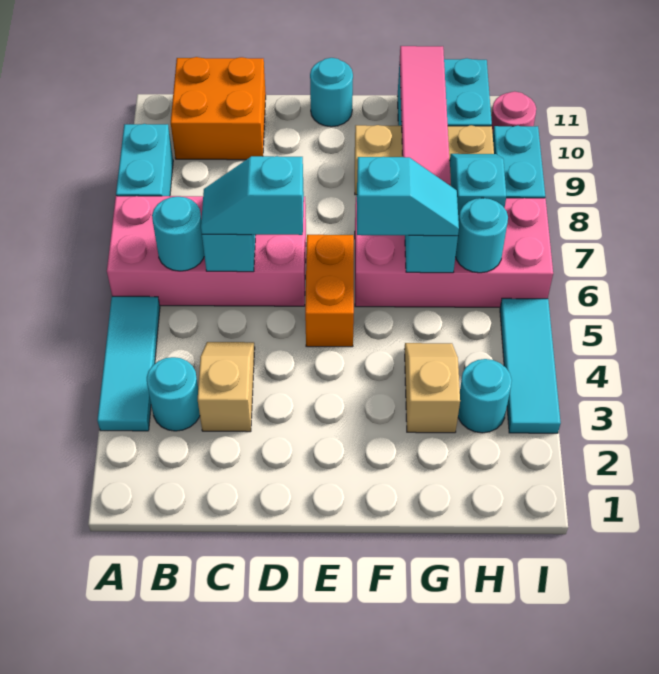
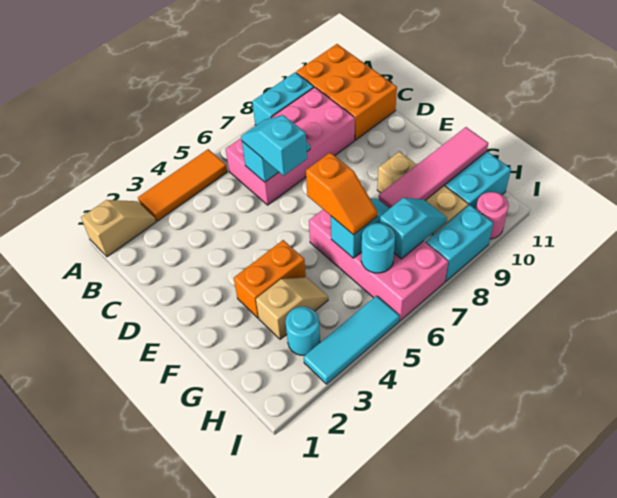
cyan tile A3:A5 level 1 -> orange tile A3:A5 level 1
pink brick A6:D7 level 1 -> pink brick B6:C9 level 1
cyan round brick B3 level 1 -> none
cyan round brick B6 level 2 -> none
orange brick B10:C11 level 1 -> orange brick A10:C11 level 1
tan slope C3:C4 level 1 top 3 -> tan slope A1:A2 level 1 top 1
orange brick E5:E6 level 1 -> orange brick F3:F4 level 1
cyan round brick E11 level 1 -> none
cyan slope F6:G6 level 3 top F -> orange slope F6:G6 level 3 top F

